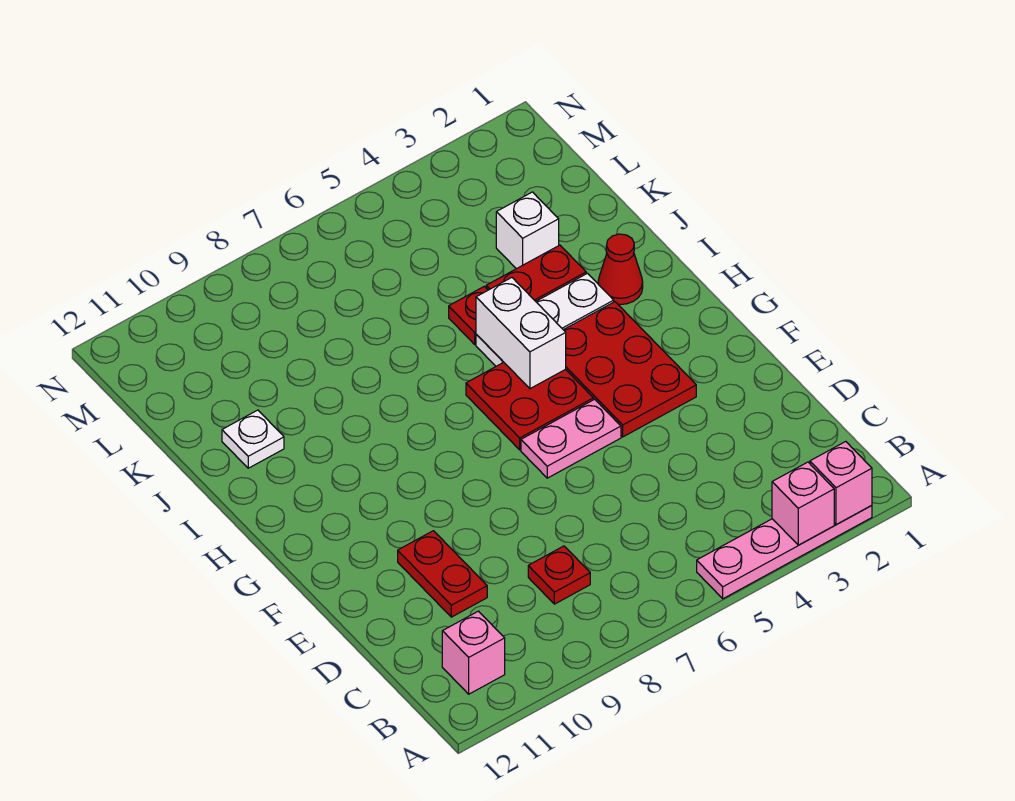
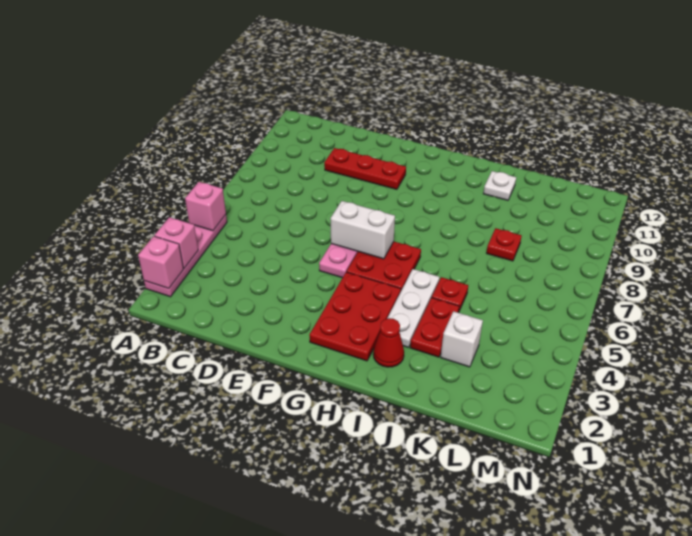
pink brick B11 level 1 -> pink brick A5 level 2
red plate C8 level 1 -> red plate K8 level 1
red plate D10:E10 level 1 -> red plate D10:F10 level 1
red plate F3:H4 level 1 -> red plate G2:H4 level 1
white brick H5:I5 level 2 -> white brick F6:G6 level 2

